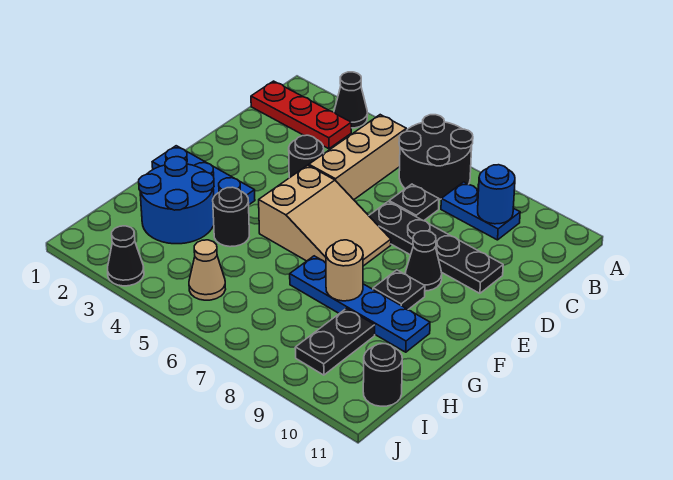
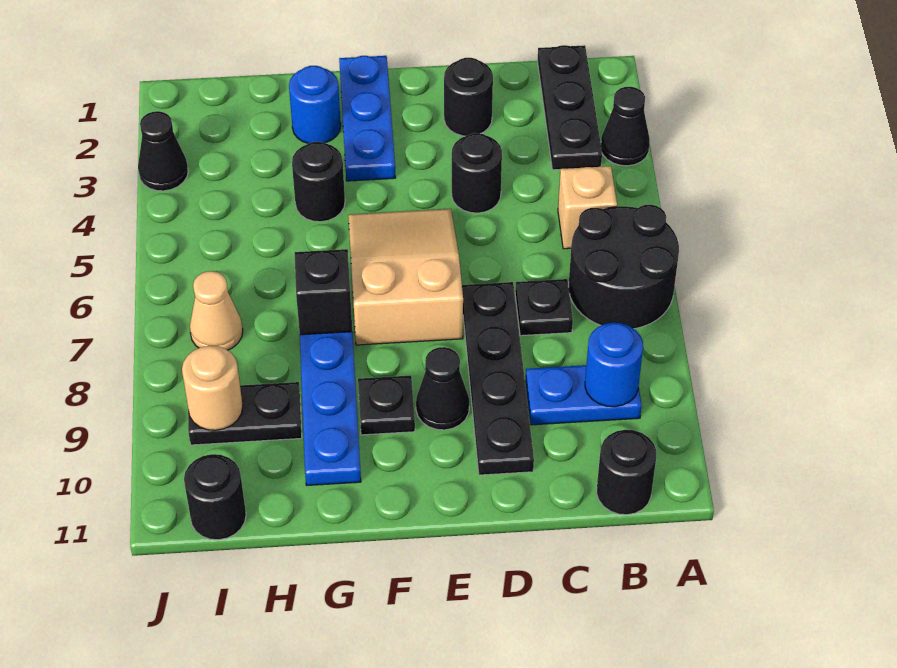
red plate B1:B3 level 1 -> black plate B1:B3 level 1
tan brick B5:D5 level 1 -> tan brick B5 level 1
blue plate B8:B9 level 1 -> blue plate B9:C9 level 1
none -> black round brick B11 level 1
none -> black round brick D2 level 1
tan slope E5:F7 level 1 top 5 -> tan slope E5:F7 level 1 top 7
blue round brick G2:H3 level 1 -> blue round brick G2 level 1
none -> black brick G7 level 2
tan round brick G8 level 2 -> tan round brick I9 level 2
tan cone I5 level 1 -> tan cone I7 level 1

